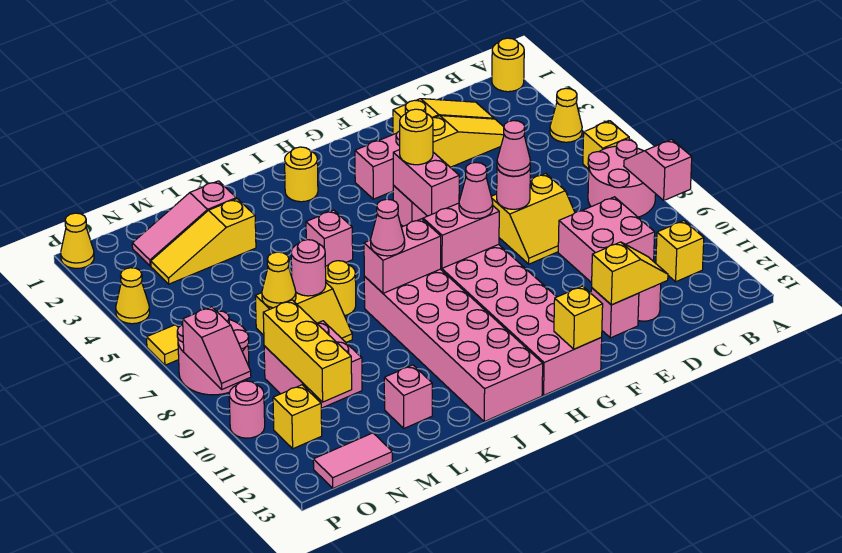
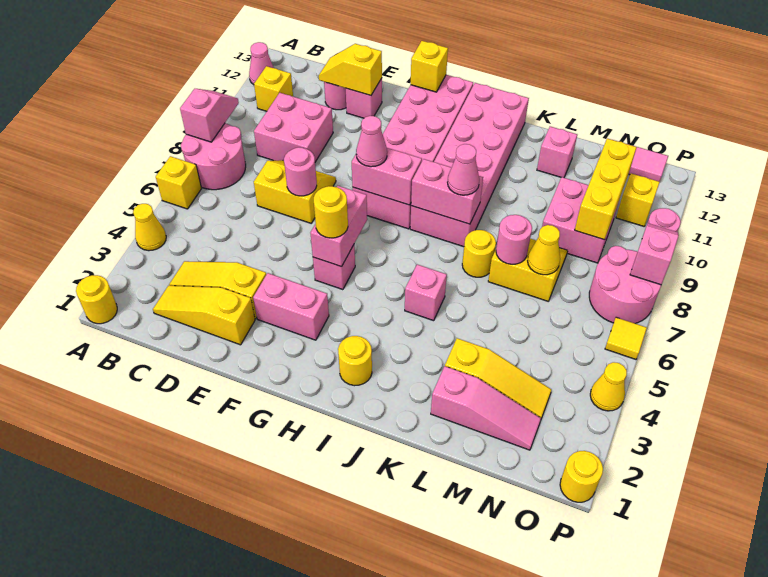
pink slope A8:A9 level 2 top 9 -> pink slope A8:A9 level 2 top 8
pink cone E7 level 3 -> pink cone A12 level 1
yellow cone P1 level 1 -> yellow round brick P1 level 1

